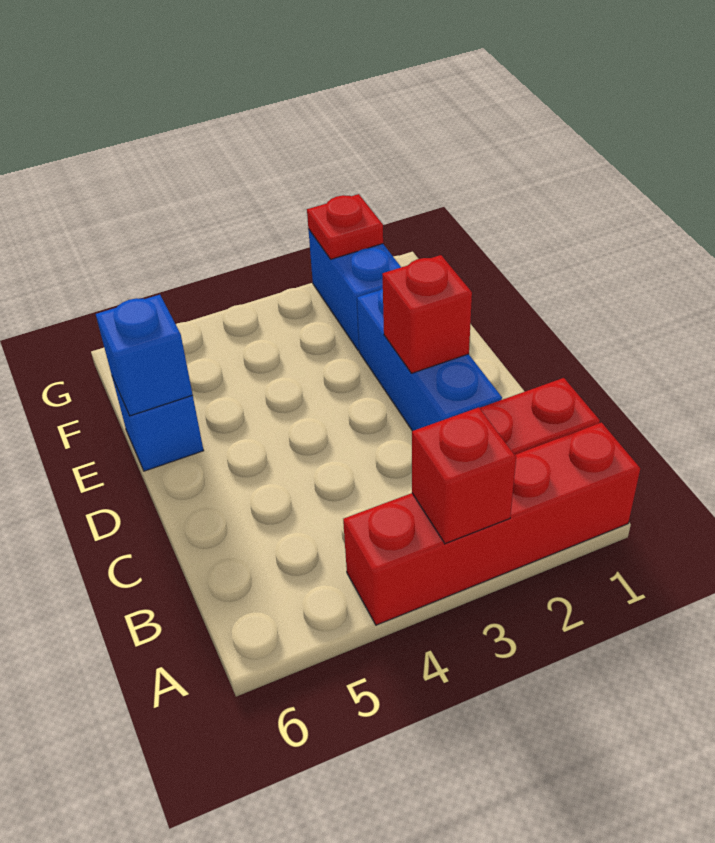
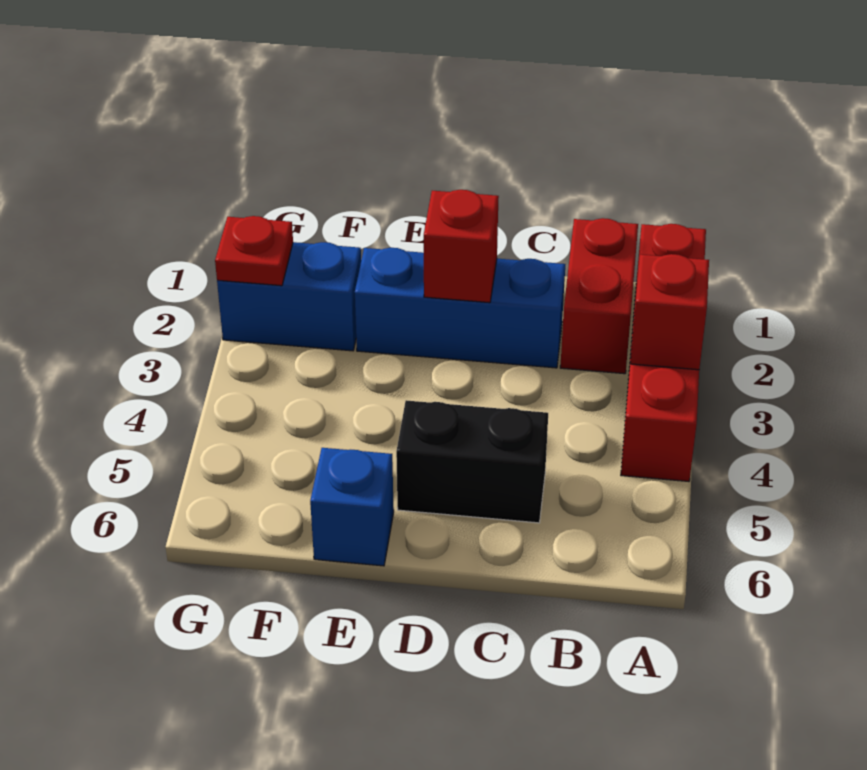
none -> black brick C5:D5 level 1
blue brick E6 level 2 -> none

